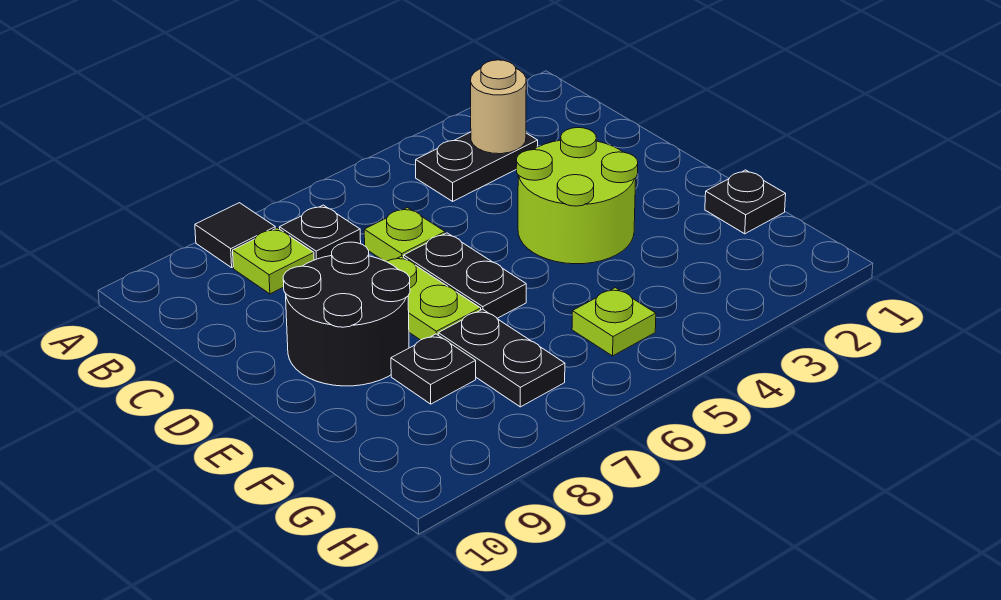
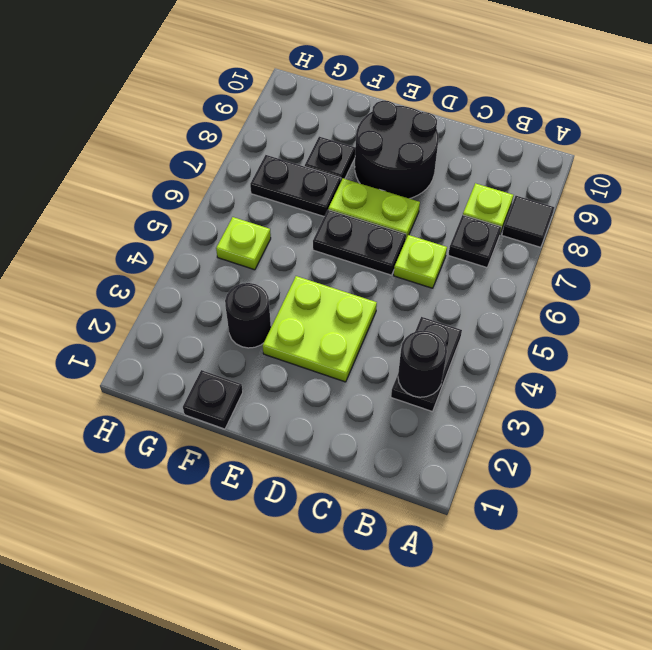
tan round brick B3 level 2 -> black round brick B3 level 2
lime round brick D3:E4 level 1 -> lime plate D3:E4 level 1
none -> black round brick F3 level 1

